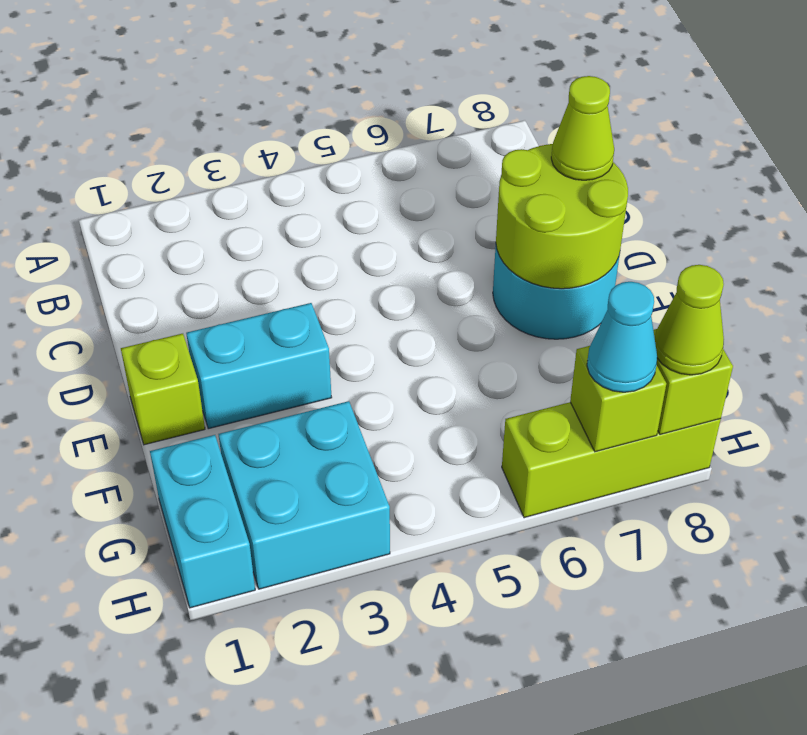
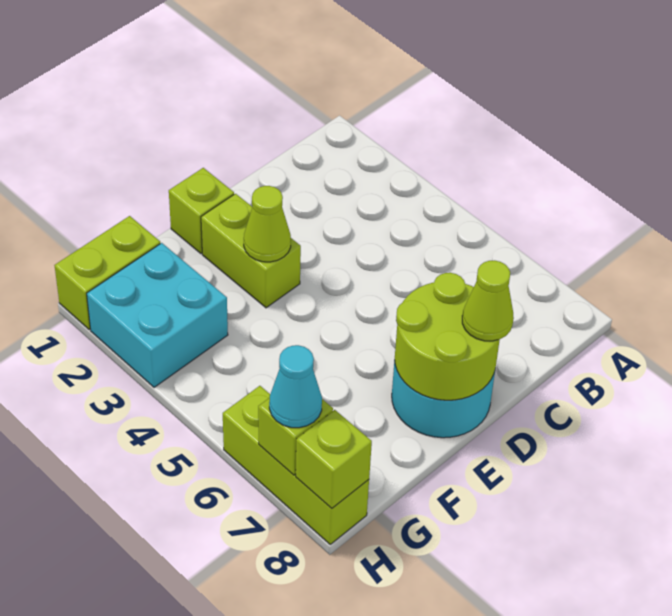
cyan brick E2:E3 level 1 -> lime brick E2:E3 level 1
cyan brick G1:H1 level 1 -> lime brick G1:H1 level 1
lime cone H8 level 3 -> lime cone E3 level 2

